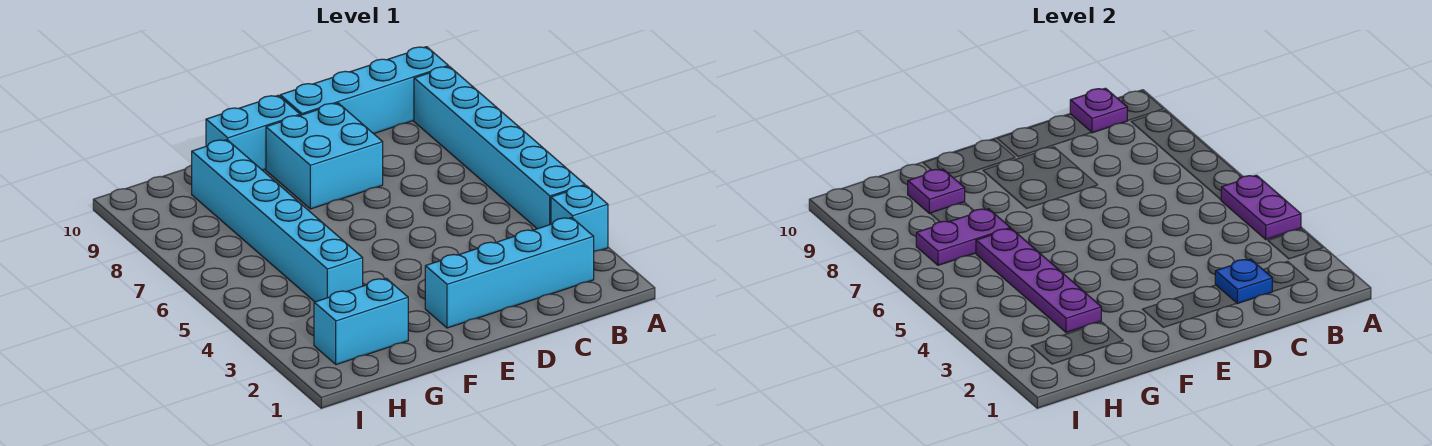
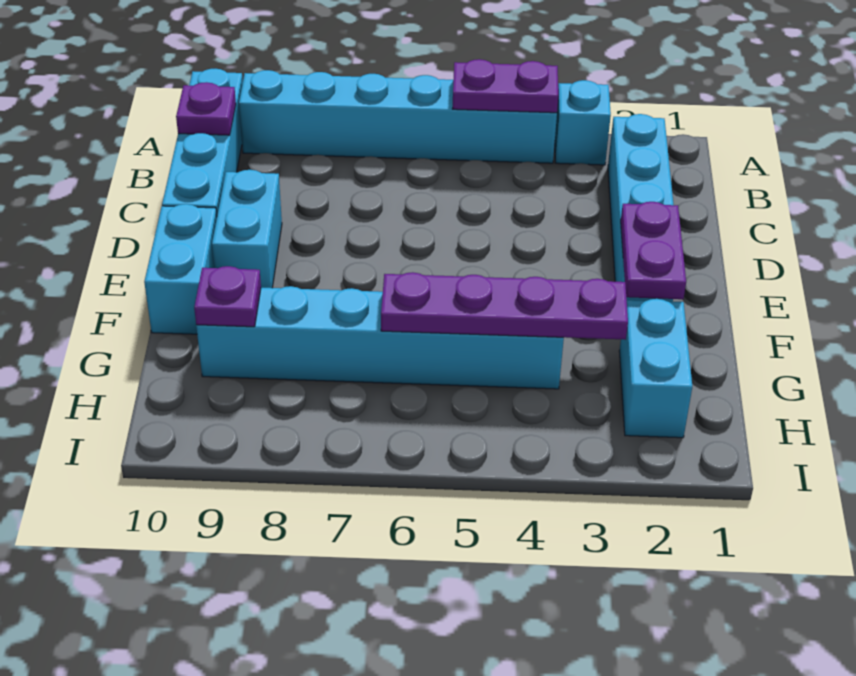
blue plate C2 level 2 -> none
cyan brick D8:E9 level 1 -> cyan brick D9:E9 level 1
purple plate G7:H7 level 2 -> purple plate E2:F2 level 2

